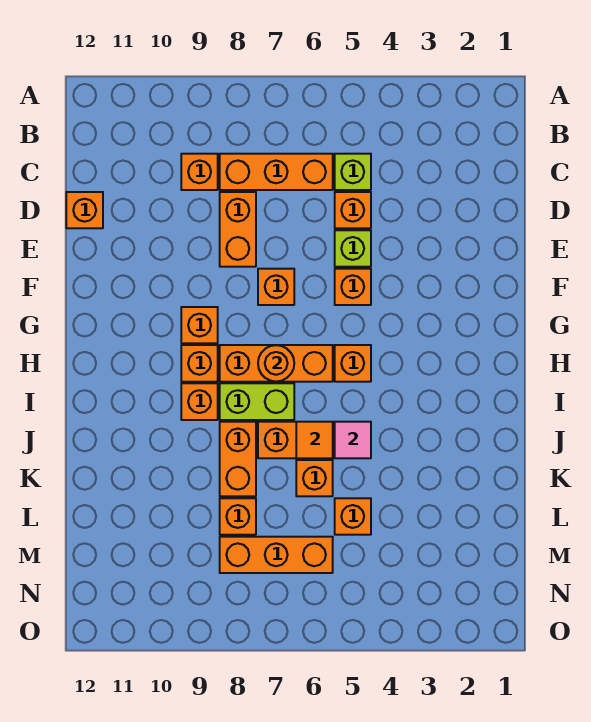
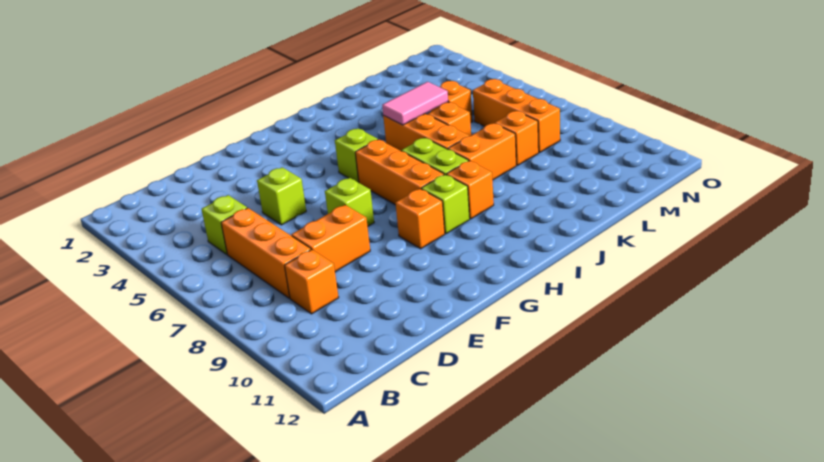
orange brick D5 level 1 -> none
orange brick D12 level 1 -> none
orange brick F5 level 1 -> none
orange brick F7 level 1 -> lime brick F7 level 1
orange brick H5 level 1 -> lime brick H5 level 1
orange round brick H7 level 2 -> none
orange brick H9 level 1 -> lime brick H9 level 1
pink tile J5 level 2 -> pink tile J5:K5 level 2
orange tile J6 level 2 -> none

